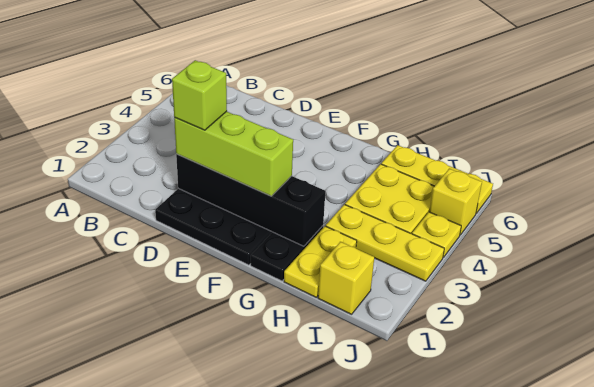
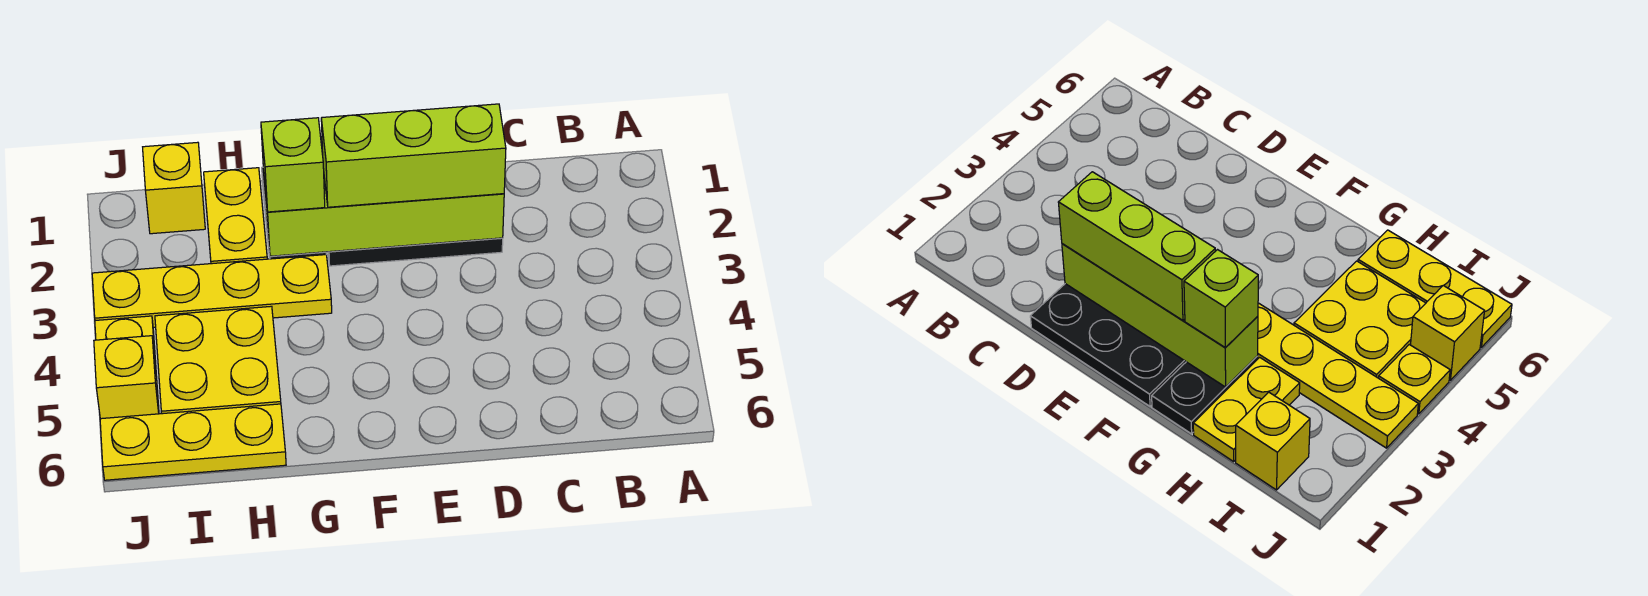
black brick D2:G2 level 2 -> lime brick D2:G2 level 2
lime brick D2 level 4 -> lime brick G2 level 3
yellow plate H3:J3 level 1 -> yellow plate G3:J3 level 1

